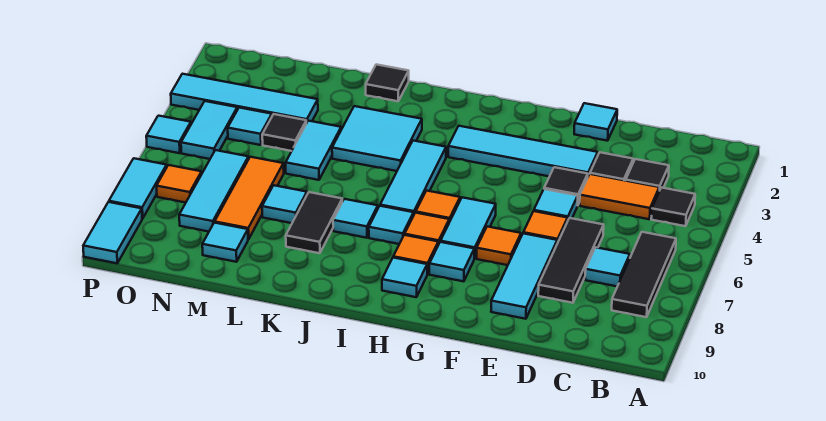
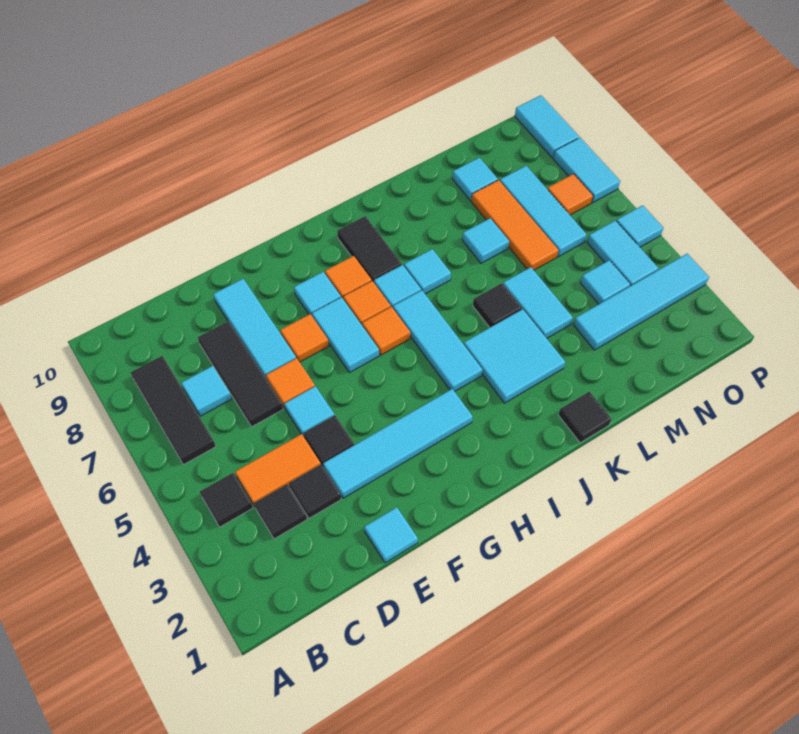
cyan tile H9 level 1 -> none
black tile K7:K8 level 1 -> black tile I8:I9 level 1
black tile M4 level 1 -> black tile K5 level 1

